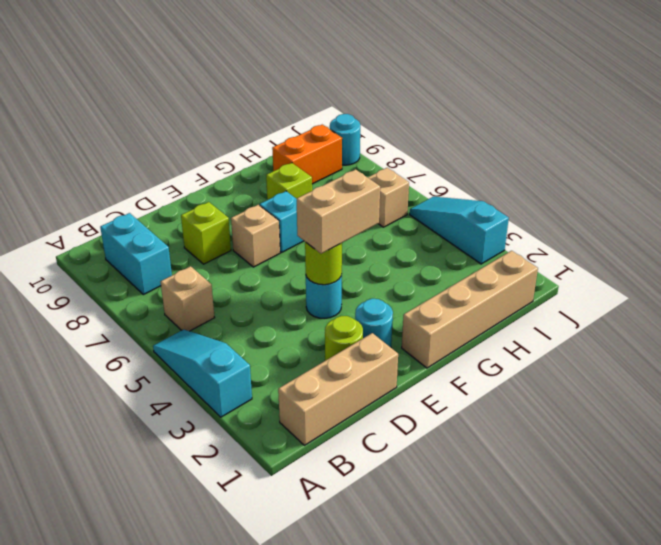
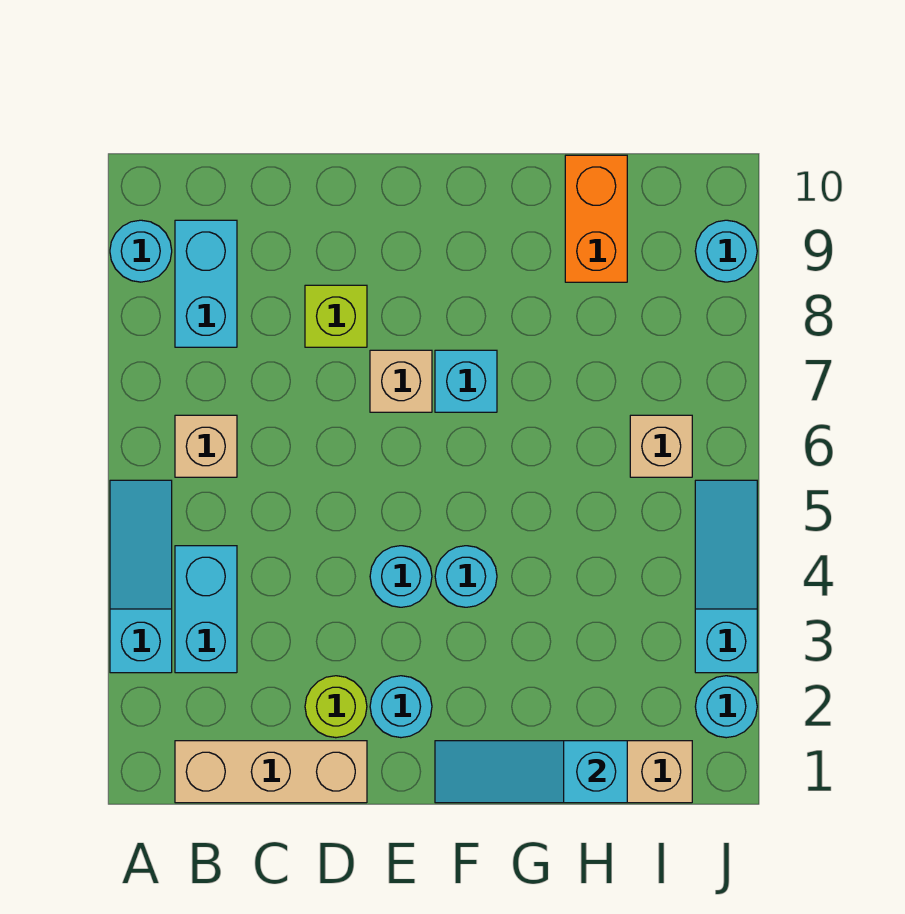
none -> cyan round brick A9 level 1
none -> cyan brick B3:B4 level 1
lime round brick E4 level 2 -> none
tan brick E4:F4 level 3 -> none
none -> cyan slope F1:H1 level 2 top H
none -> cyan round brick F4 level 1
lime brick G8 level 1 -> none
orange brick H9:I9 level 1 -> orange brick H9:H10 level 1
none -> cyan round brick J2 level 1

